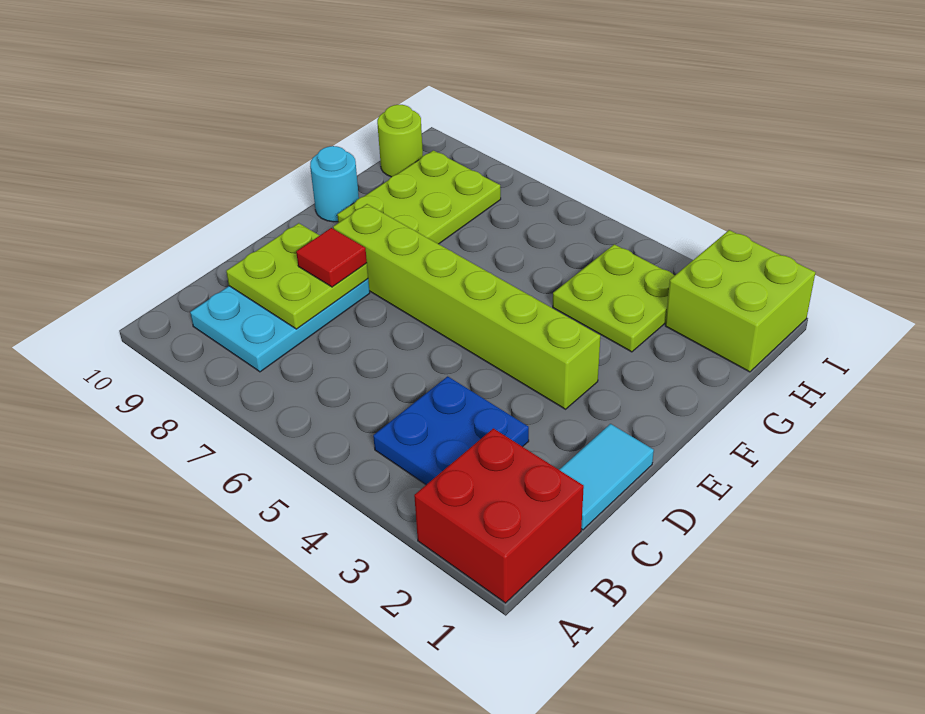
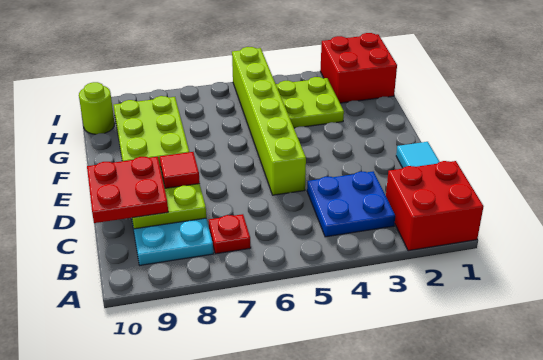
none -> red plate B7 level 1
none -> red plate C9:D10 level 3
lime brick E3:E8 level 1 -> lime brick D5:I5 level 1
cyan round brick F10 level 1 -> none
lime brick H1:I2 level 1 -> red brick H1:I2 level 1

